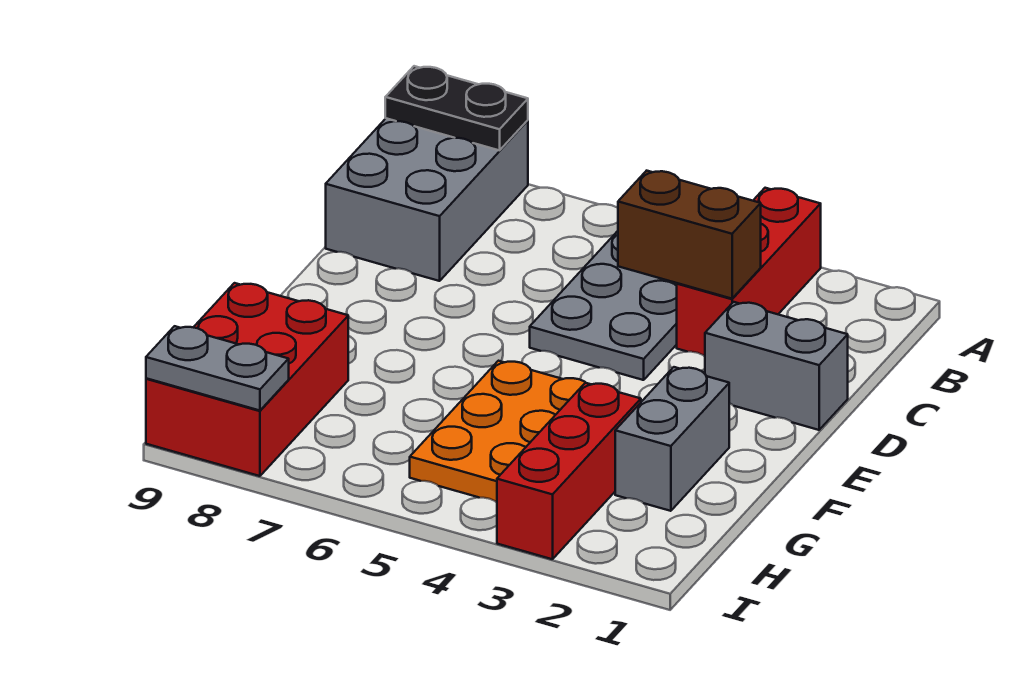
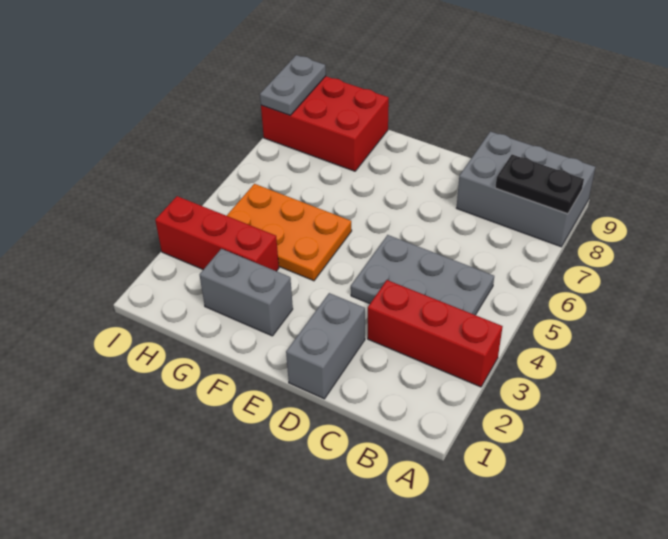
black plate A8:A9 level 2 -> black plate A8:B8 level 2
brown brick C3:C4 level 2 -> none

